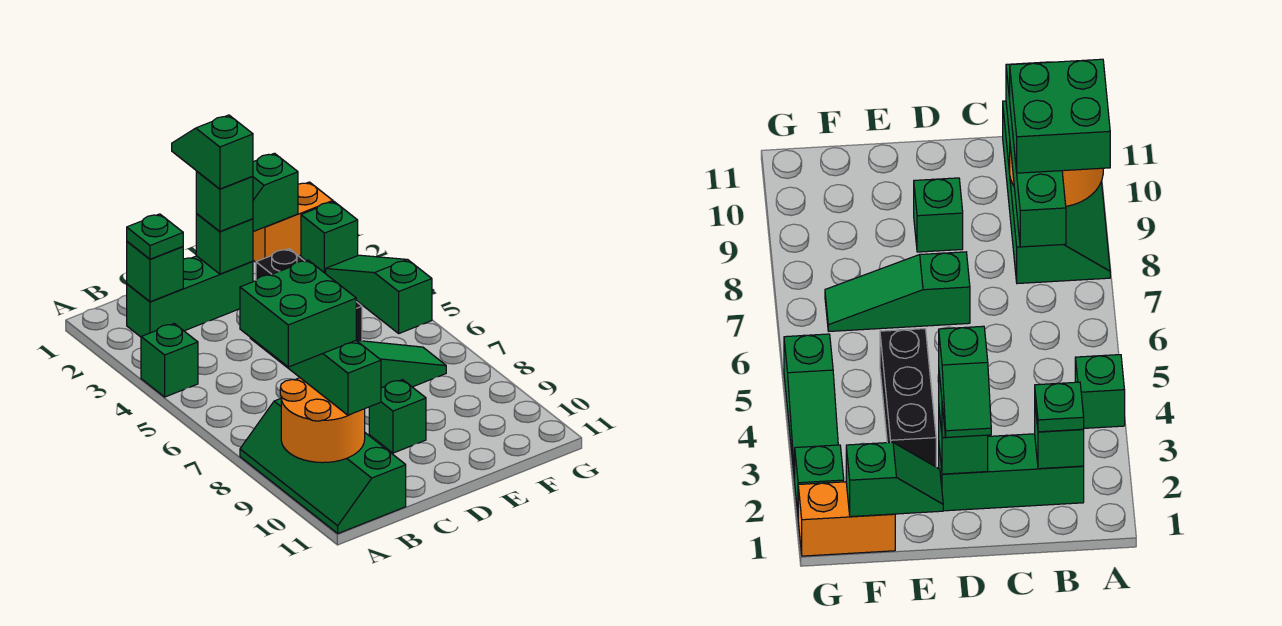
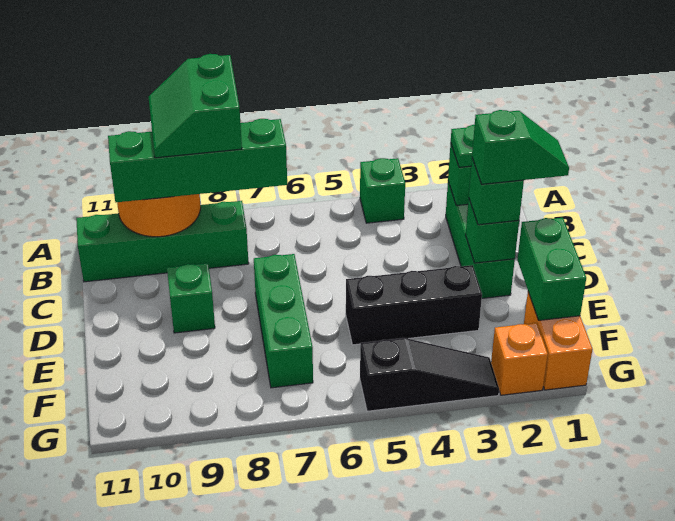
green brick A8:B9 level 4 -> green slope A8:B9 level 4 top 8
green slope D7:F7 level 1 top D -> green brick D7:F7 level 1
green slope E1:F1 level 2 top F -> green brick E1:F1 level 2
green brick G2 level 1 -> orange brick G2 level 1
green slope G3:G5 level 1 top 5 -> black slope G3:G5 level 1 top 5

